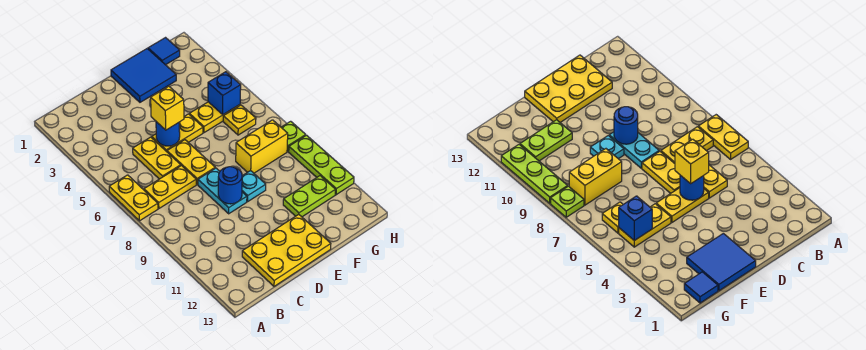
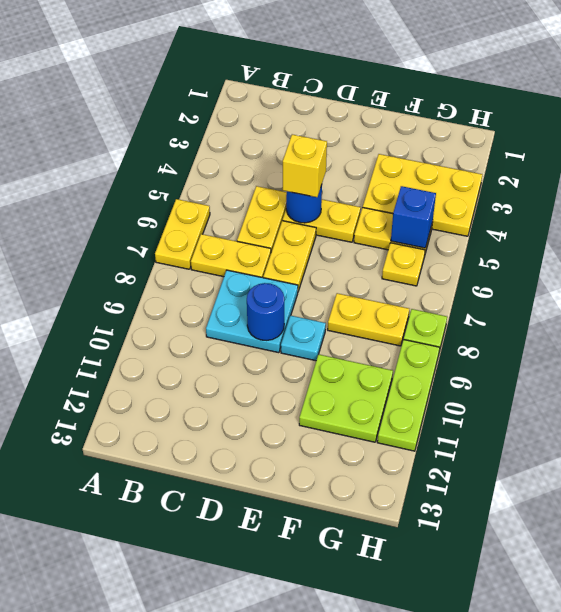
yellow plate C12:E13 level 1 -> yellow plate F3:H4 level 1
cyan plate D8:D9 level 1 -> cyan plate C8:D9 level 1
blue tile E1:F2 level 1 -> none
yellow brick F8:G8 level 1 -> yellow plate F8:G8 level 1
lime plate F11:G11 level 1 -> lime plate F10:G11 level 1
blue tile G1 level 1 -> none

